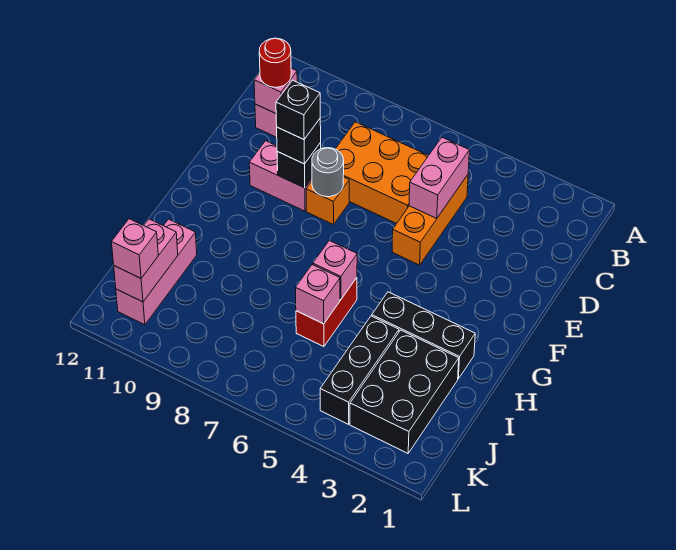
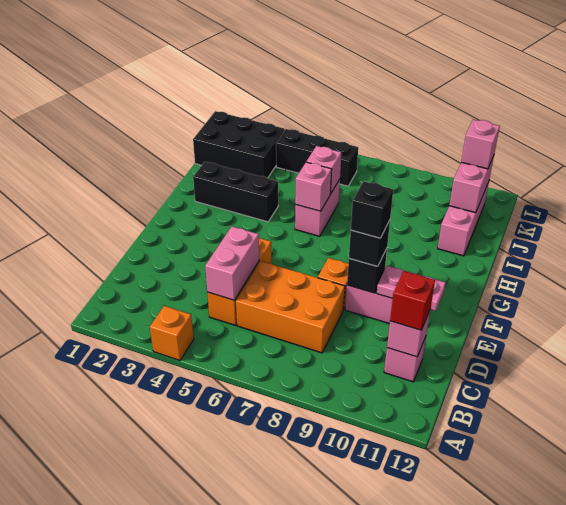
none -> orange brick A4 level 1
red round brick C11 level 3 -> red brick C11 level 3
grey round brick E8 level 2 -> none
none -> pink plate E10:E11 level 2
red brick H6:I6 level 1 -> pink brick H6:I6 level 1
black brick I2:K3 level 1 -> black brick J1:K3 level 1
black brick I4:K4 level 1 -> black brick K4:K6 level 1

